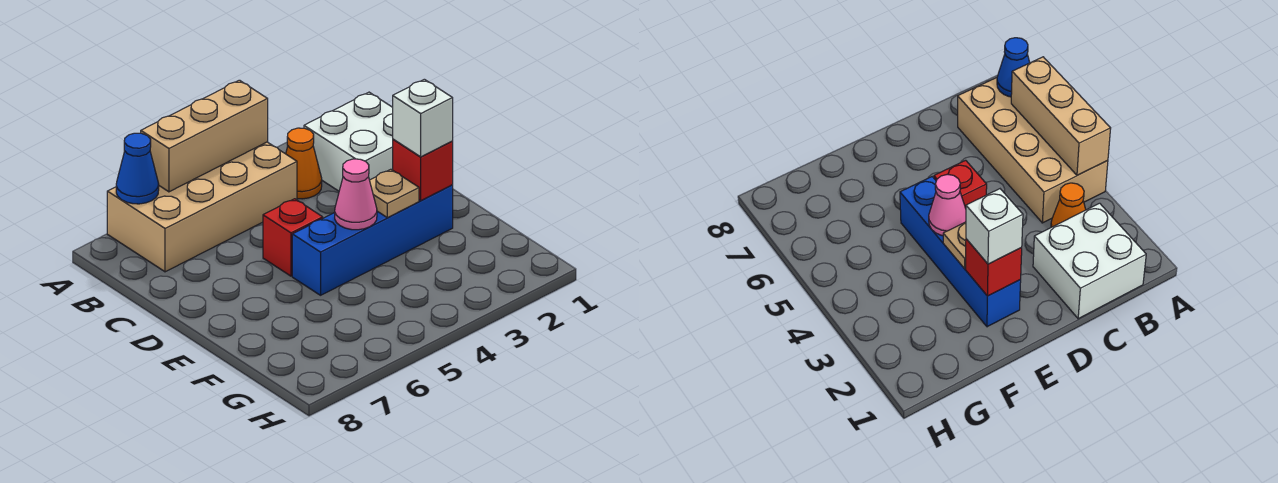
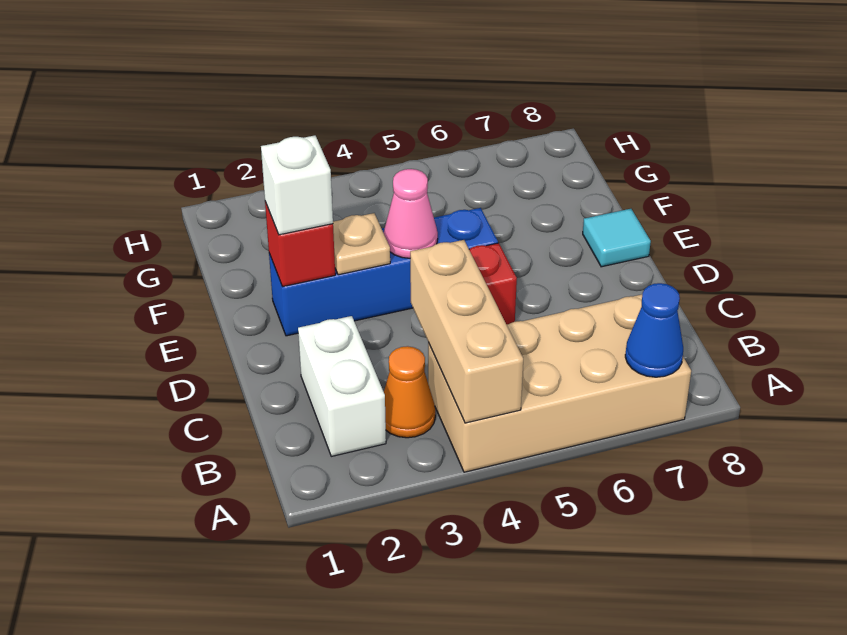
tan brick A4:A6 level 2 -> tan brick A4:C4 level 2
white brick B1:C2 level 1 -> white brick B2:C2 level 1
none -> cyan tile E8 level 1

